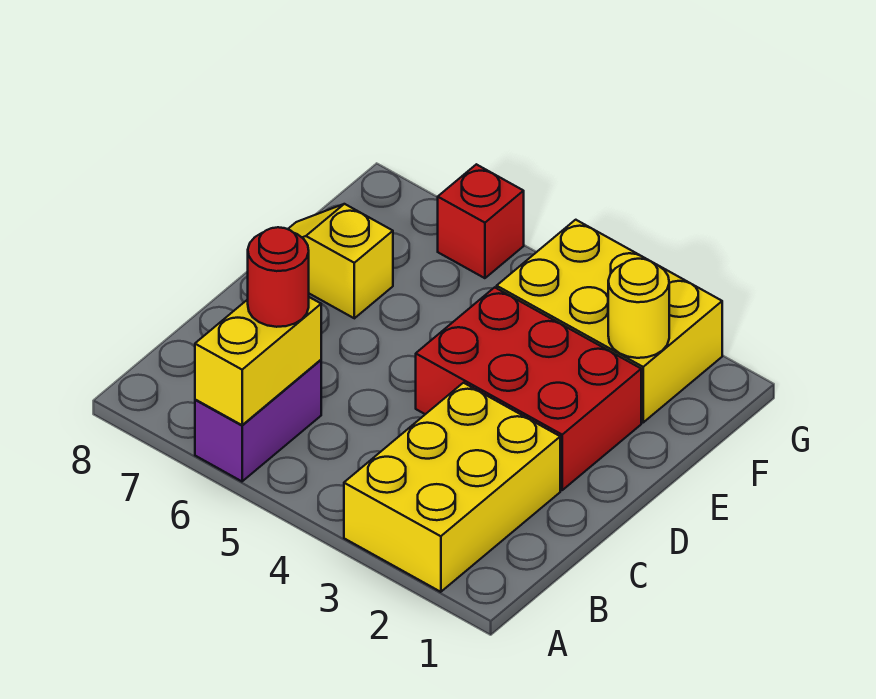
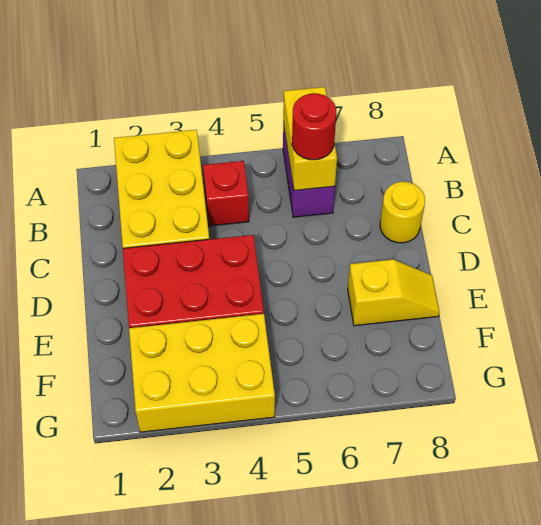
yellow round brick F2 level 2 -> yellow round brick C8 level 1
red brick G6 level 1 -> red brick B4 level 1

